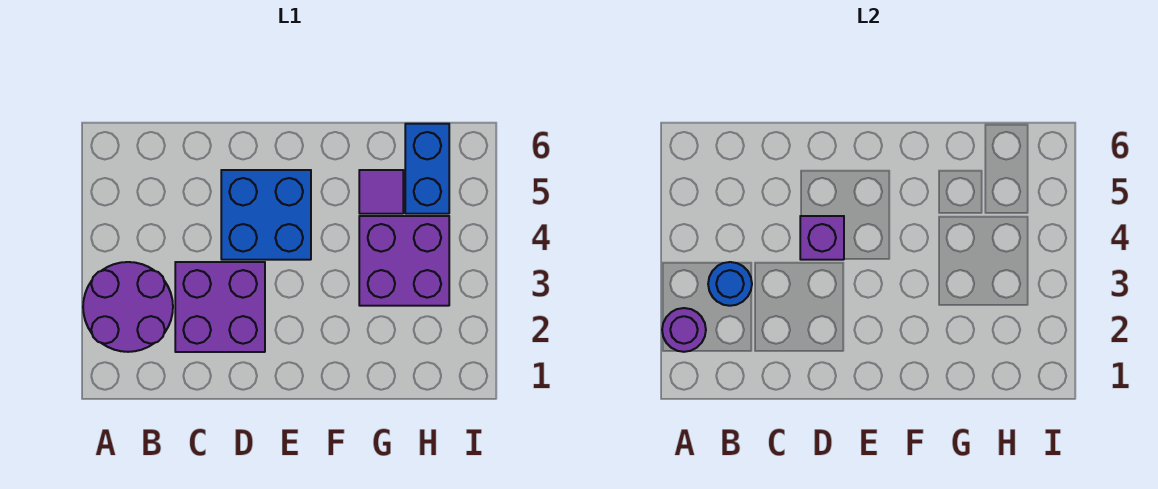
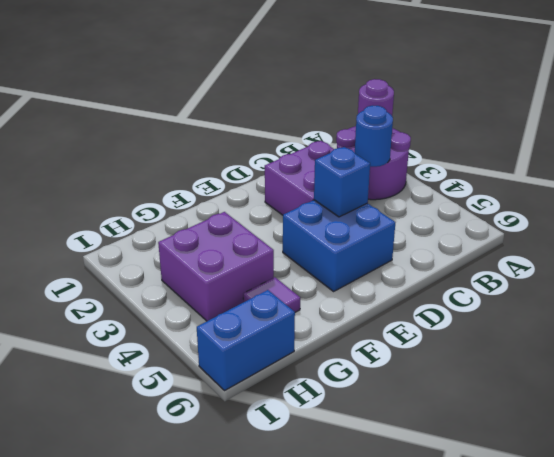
purple brick D4 level 2 -> blue brick D4 level 2
blue brick H5:H6 level 1 -> blue brick H6:I6 level 1

